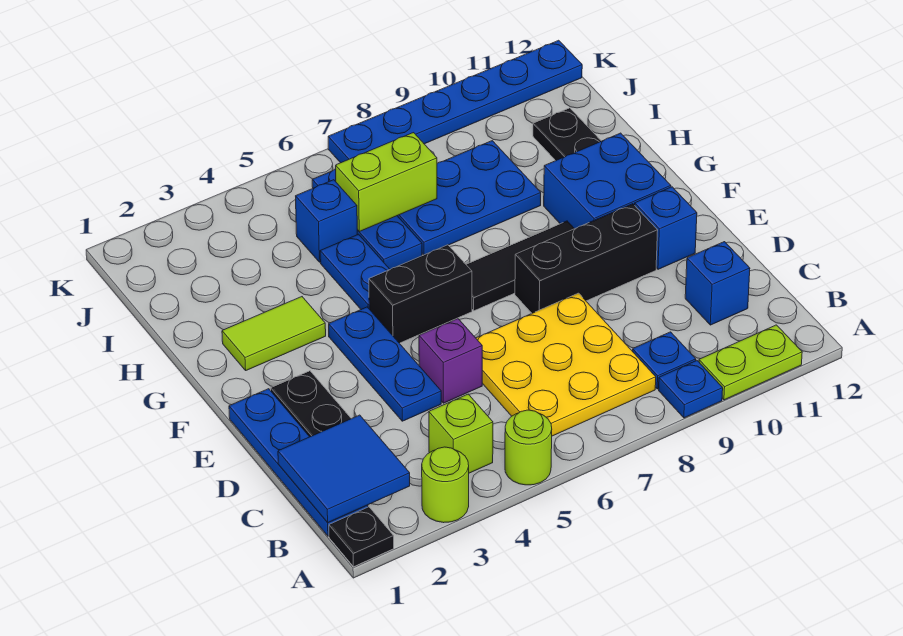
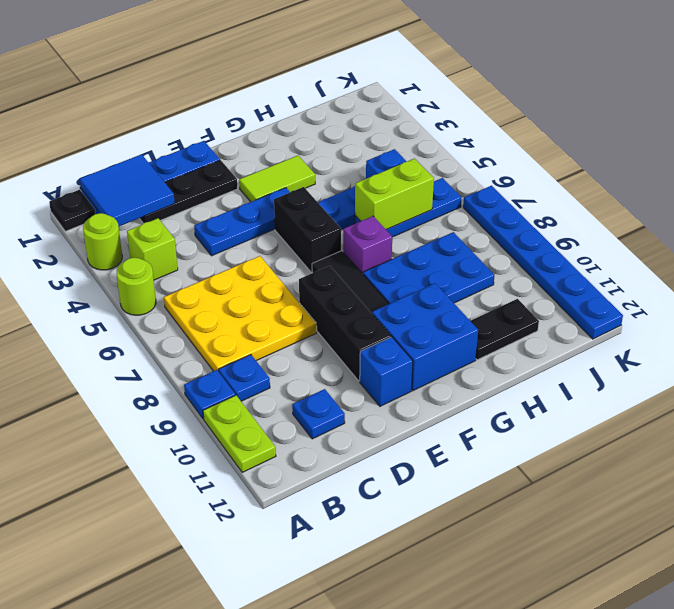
blue brick C11 level 1 -> blue plate C11 level 1
purple brick D5 level 1 -> purple brick G7 level 1
lime tile G2:G3 level 1 -> lime tile F3:G3 level 1
blue plate H7:I9 level 1 -> blue plate G8:I9 level 1
lime brick I6:I7 level 2 -> lime brick H6:I6 level 2

